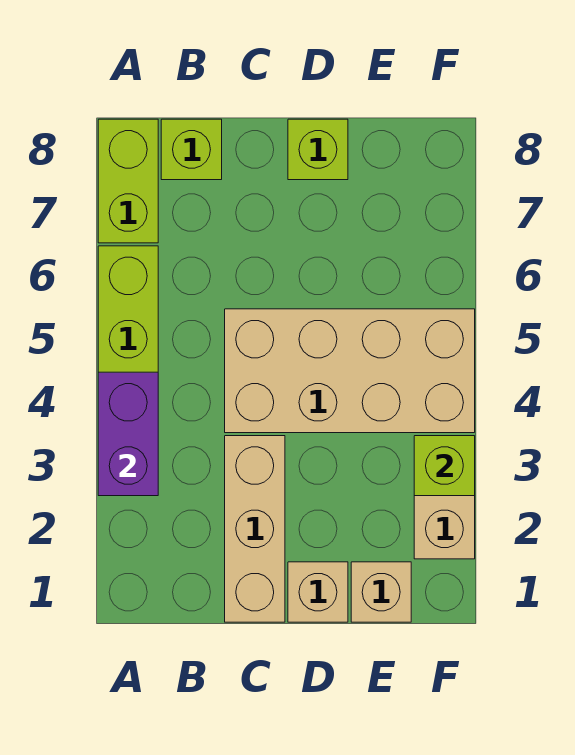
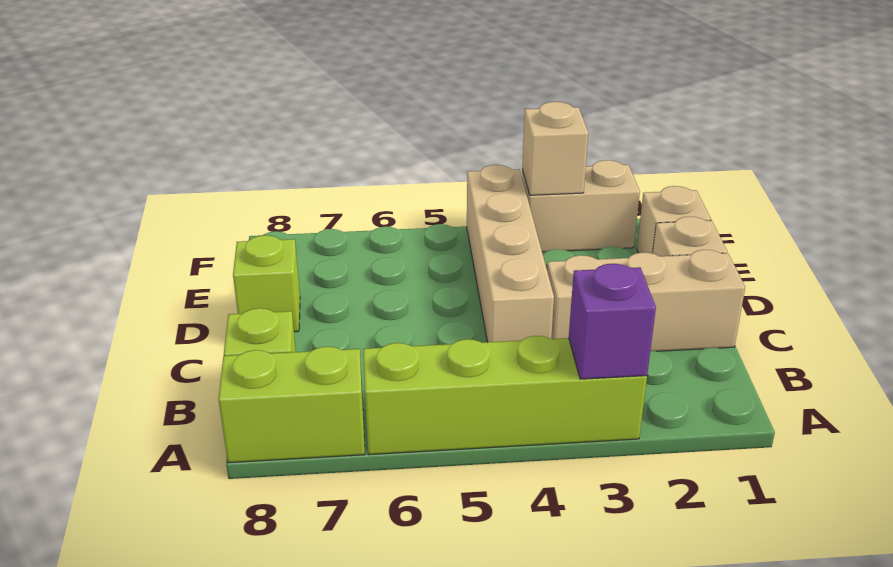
purple brick A3:A4 level 2 -> purple brick A3 level 2
tan brick C4:F5 level 1 -> tan brick C4:F4 level 1
lime brick F3 level 2 -> tan brick F3 level 2

